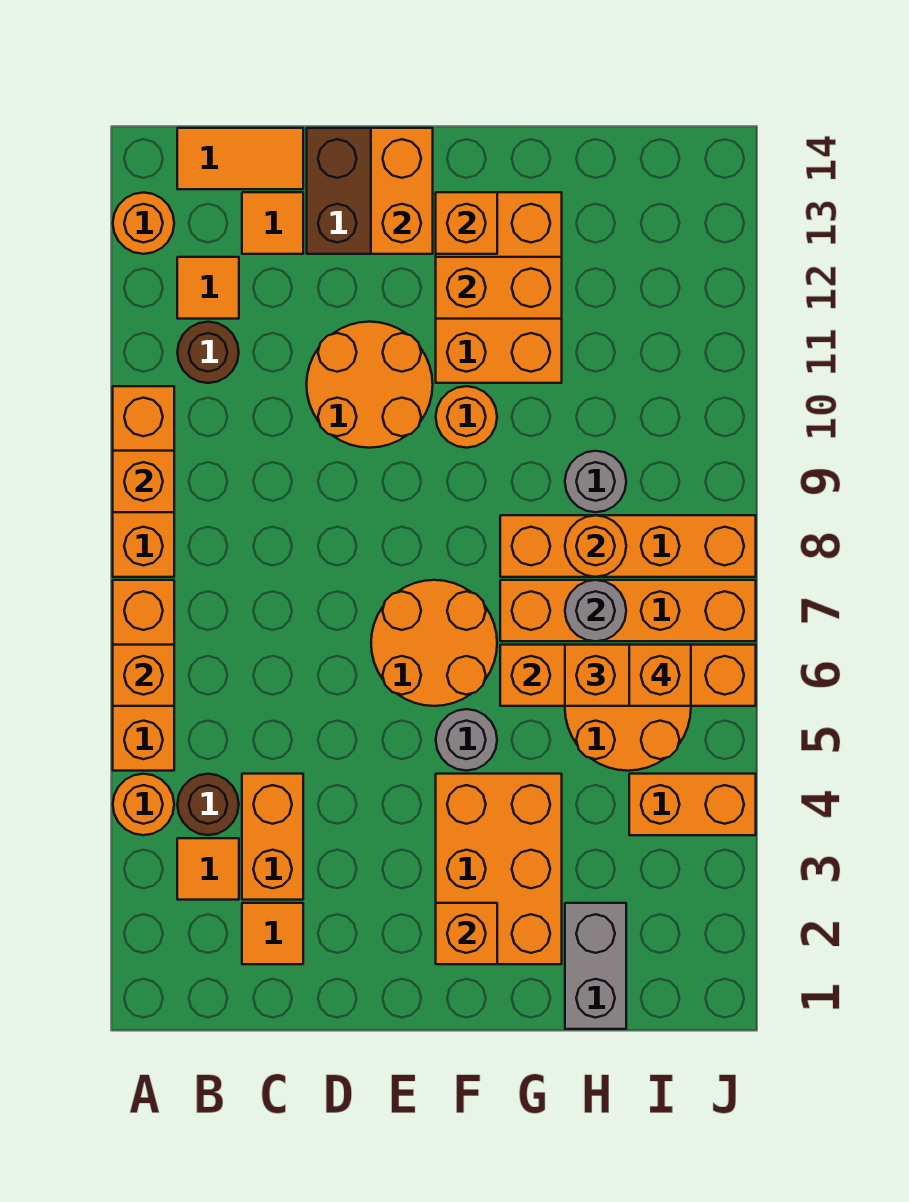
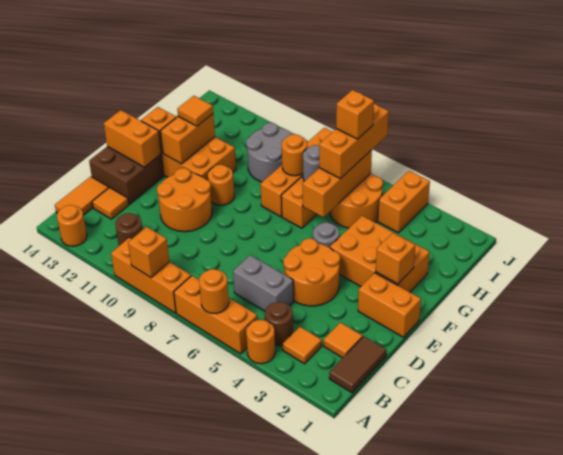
orange brick A6 level 2 -> orange round brick A6 level 2
none -> brown tile B1:C1 level 1
orange tile B12 level 1 -> orange tile G12 level 3
orange brick C3:C4 level 1 -> orange brick E1:E2 level 1
orange round brick E6:F7 level 1 -> orange round brick D4:E5 level 1
grey brick H1:H2 level 1 -> grey brick C5:C6 level 1
grey round brick H9 level 1 -> grey round brick H9:I10 level 1

